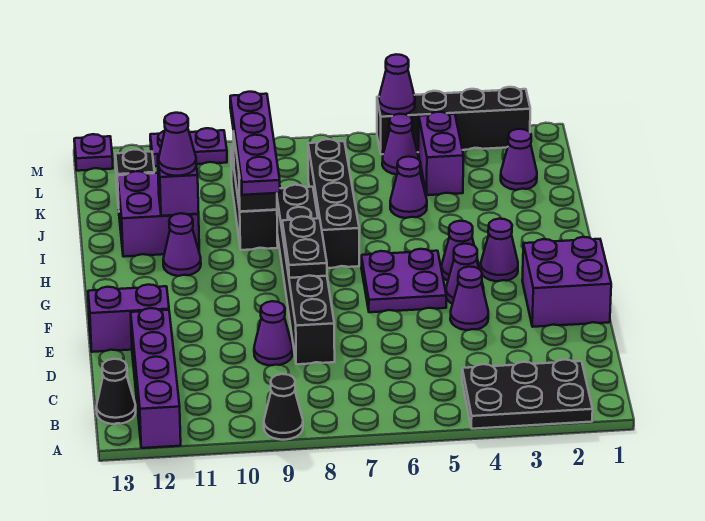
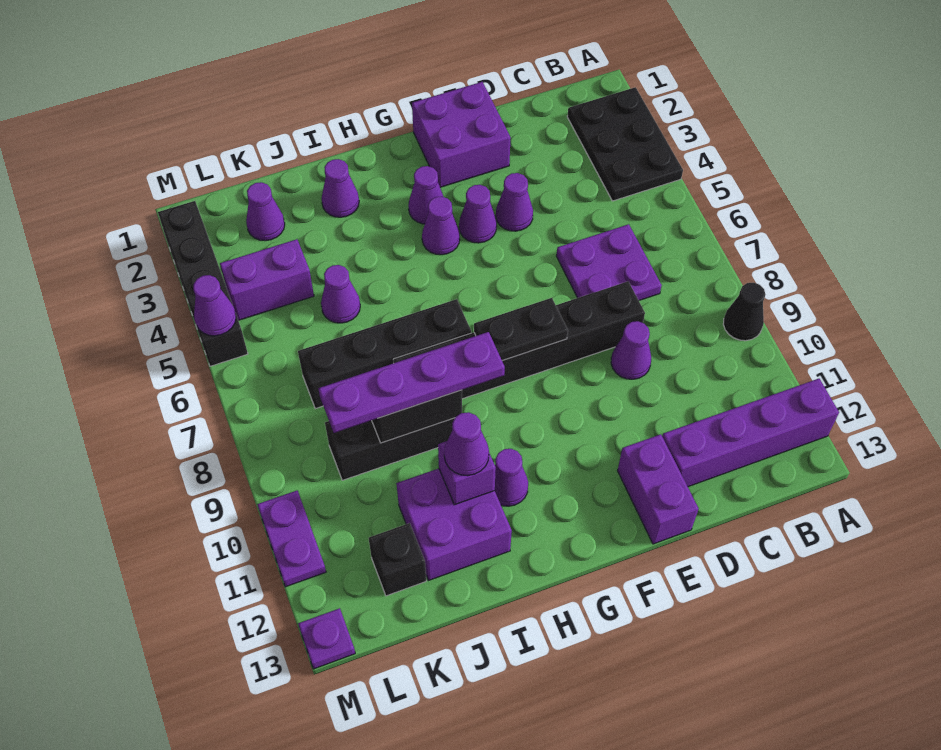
black cone B13 level 1 -> none
purple plate F5:G6 level 1 -> purple plate C6:D7 level 1
purple cone L5 level 1 -> purple cone I2 level 1

